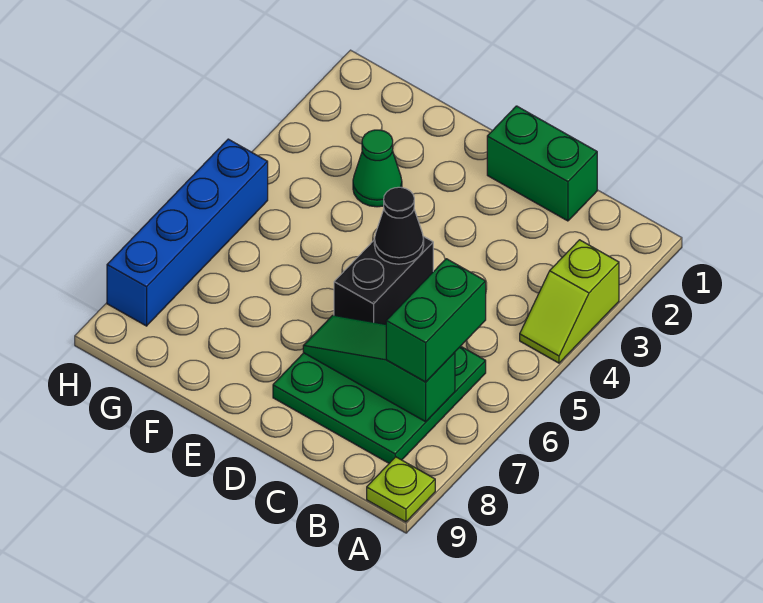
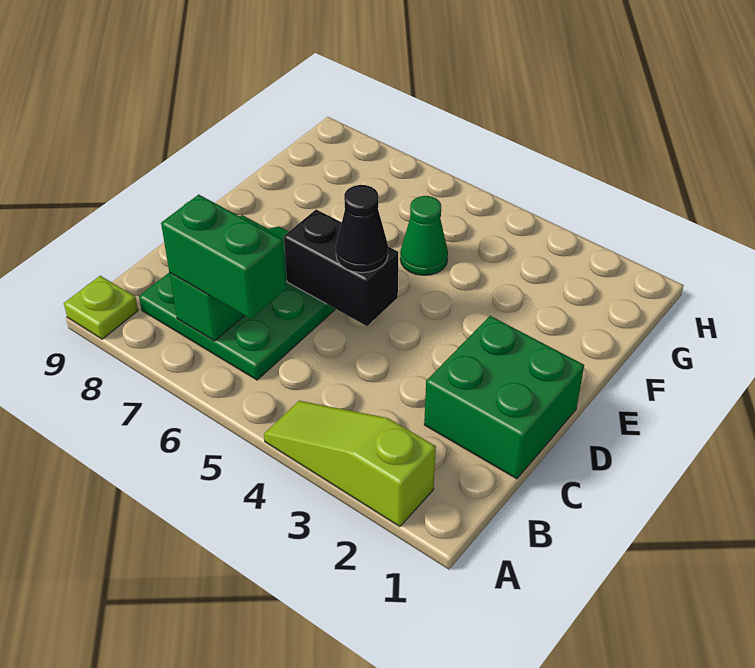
lime slope A3:A4 level 1 top 3 -> lime slope A2:A4 level 1 top 2
green brick C1:D1 level 1 -> green brick C1:D2 level 1
green cone F3 level 1 -> green cone F5 level 1
blue brick H5:H8 level 1 -> none

